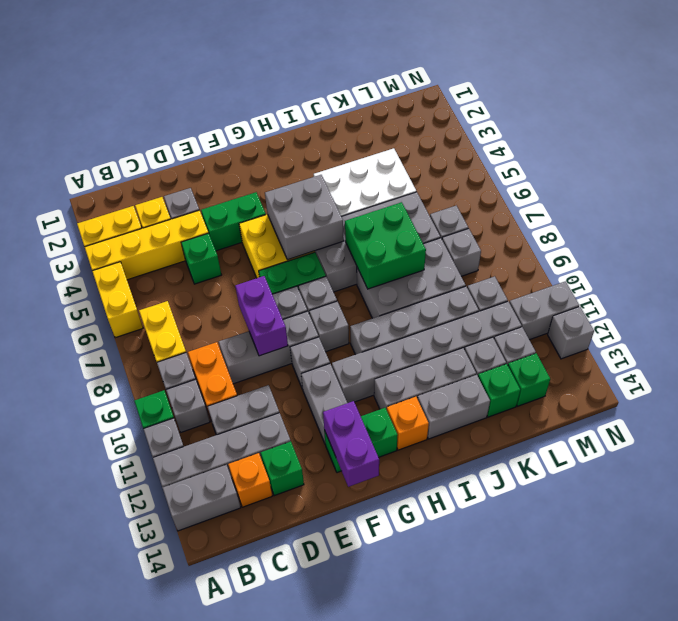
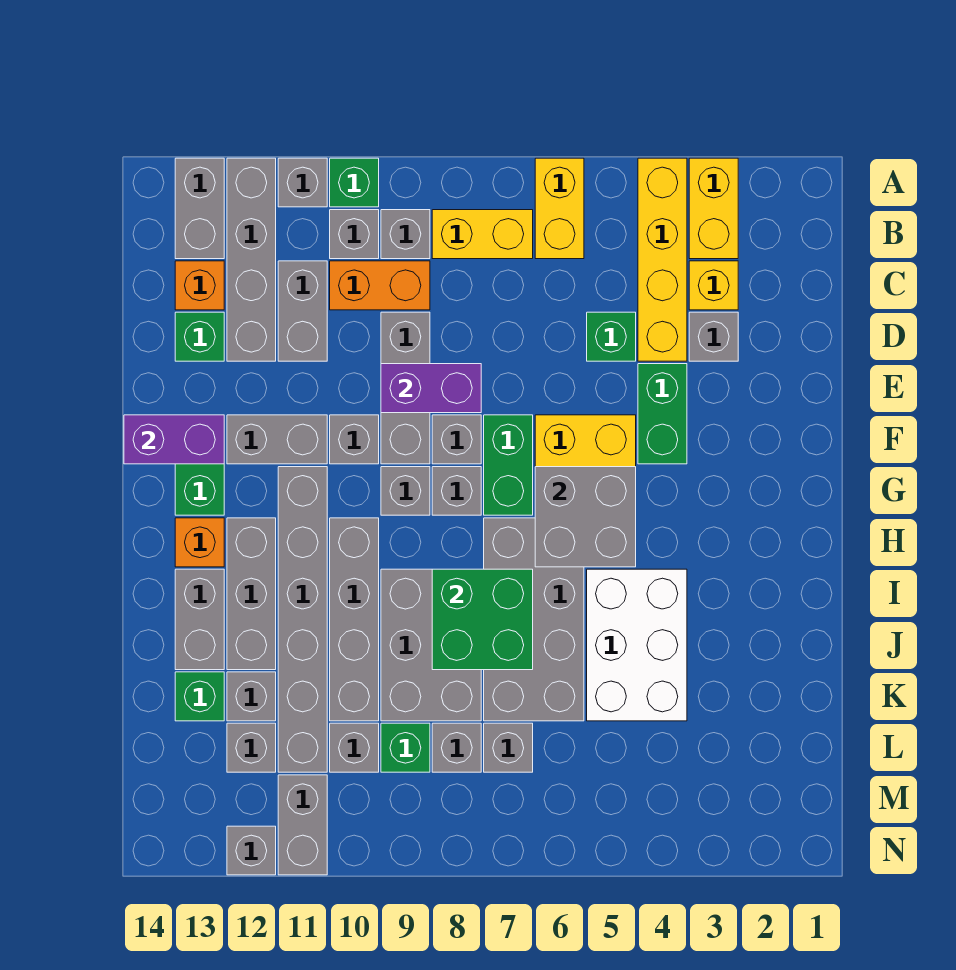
yellow brick A5:A6 level 1 -> yellow brick A6:B6 level 1
green brick L13 level 1 -> green brick L9 level 1

